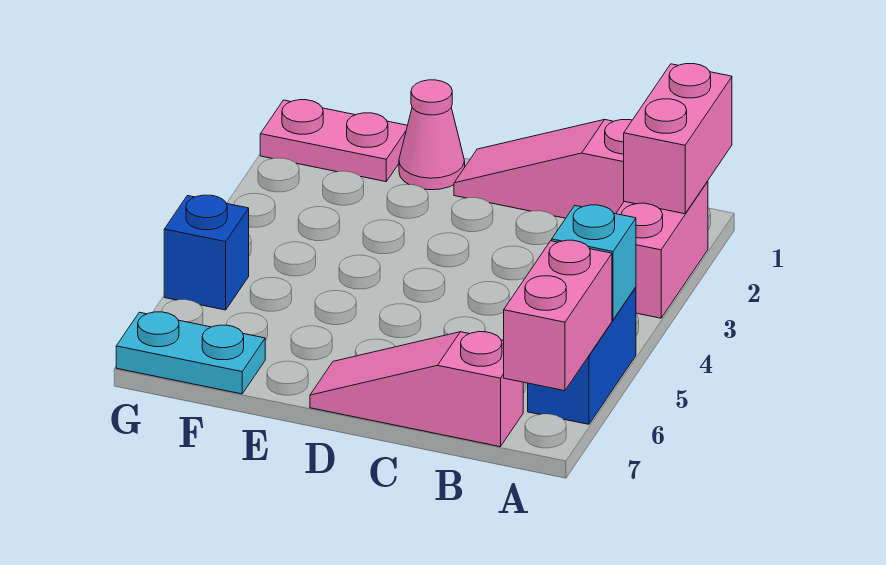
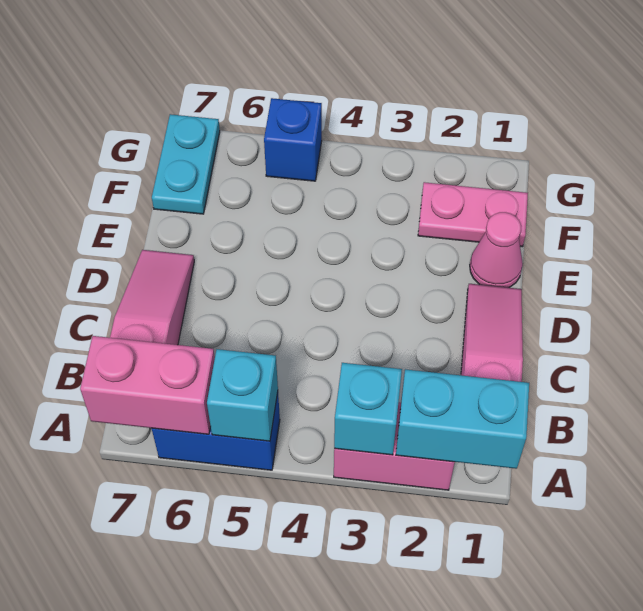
pink brick A1:A2 level 2 -> cyan brick A1:A2 level 2
none -> cyan brick A3 level 2
pink plate F1:G1 level 1 -> pink plate F1:F2 level 1

